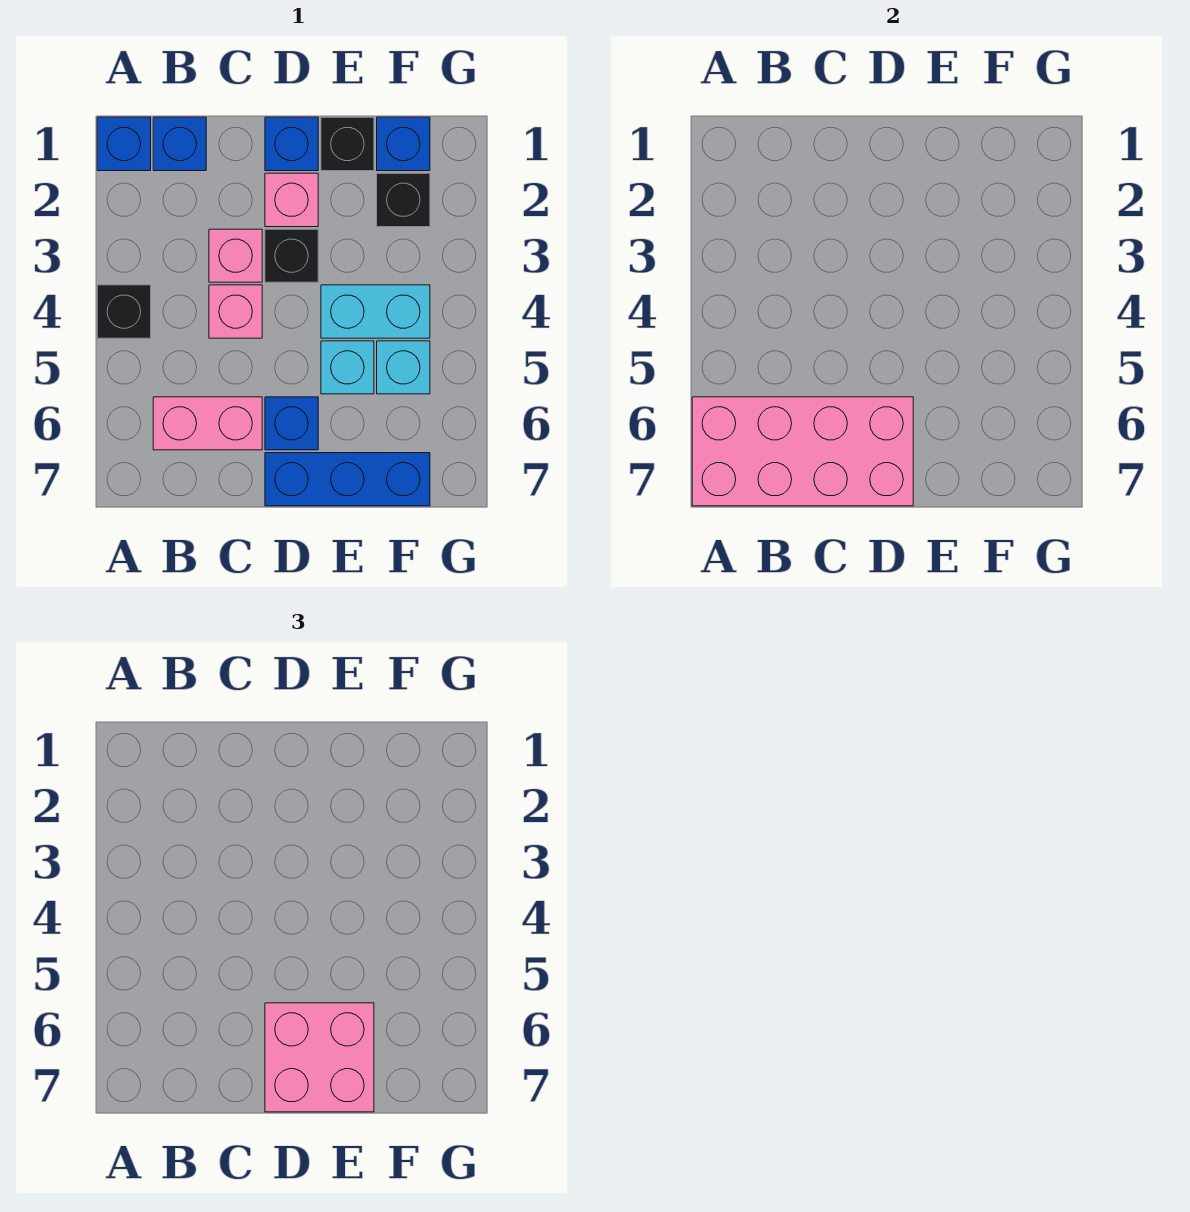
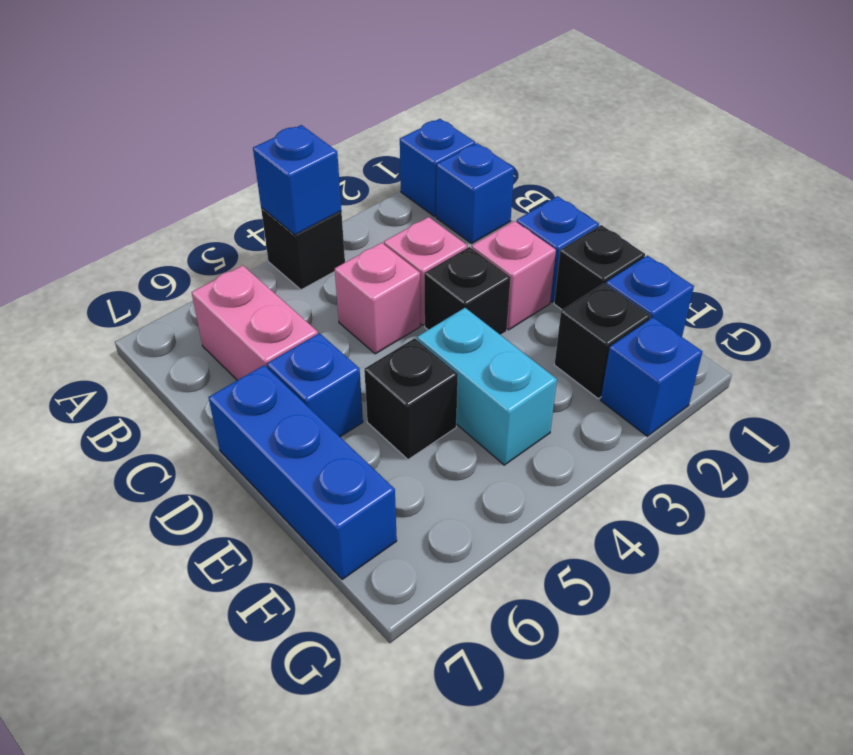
none -> blue brick A4 level 2
pink brick A6:D7 level 2 -> none
pink brick D6:E7 level 3 -> none
cyan brick E5 level 1 -> black brick E5 level 1
cyan brick F5 level 1 -> none
none -> blue brick G2 level 1

